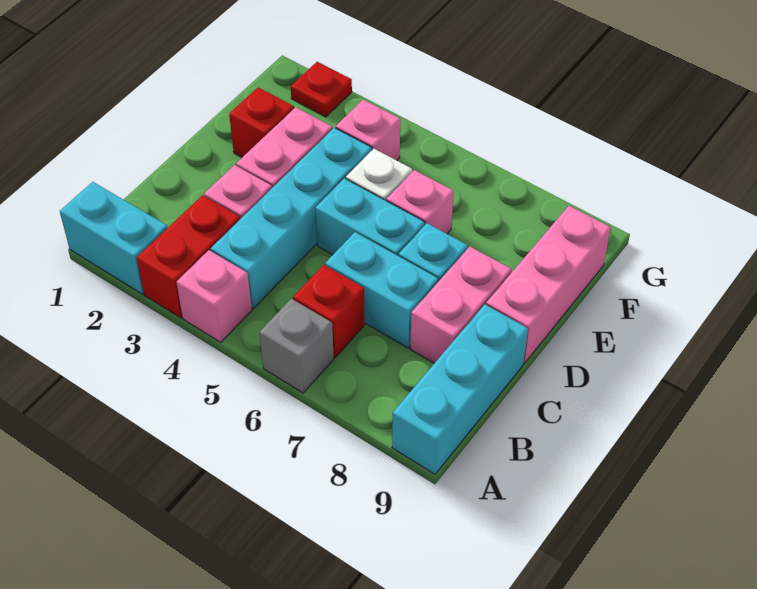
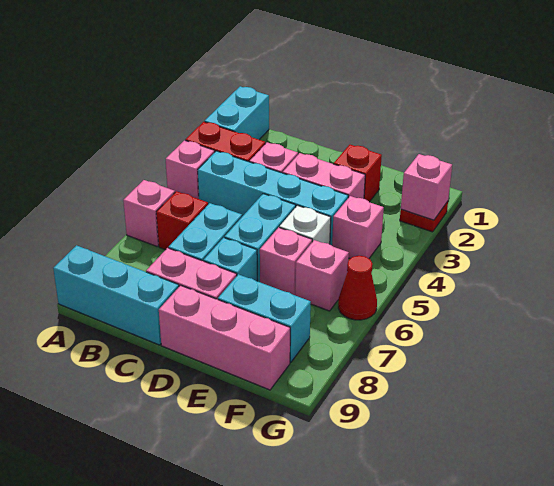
grey brick A6 level 1 -> pink brick A6 level 1
none -> cyan brick E8:F8 level 1
none -> pink brick F6 level 1
none -> pink brick G2 level 2
none -> red cone G6 level 1

